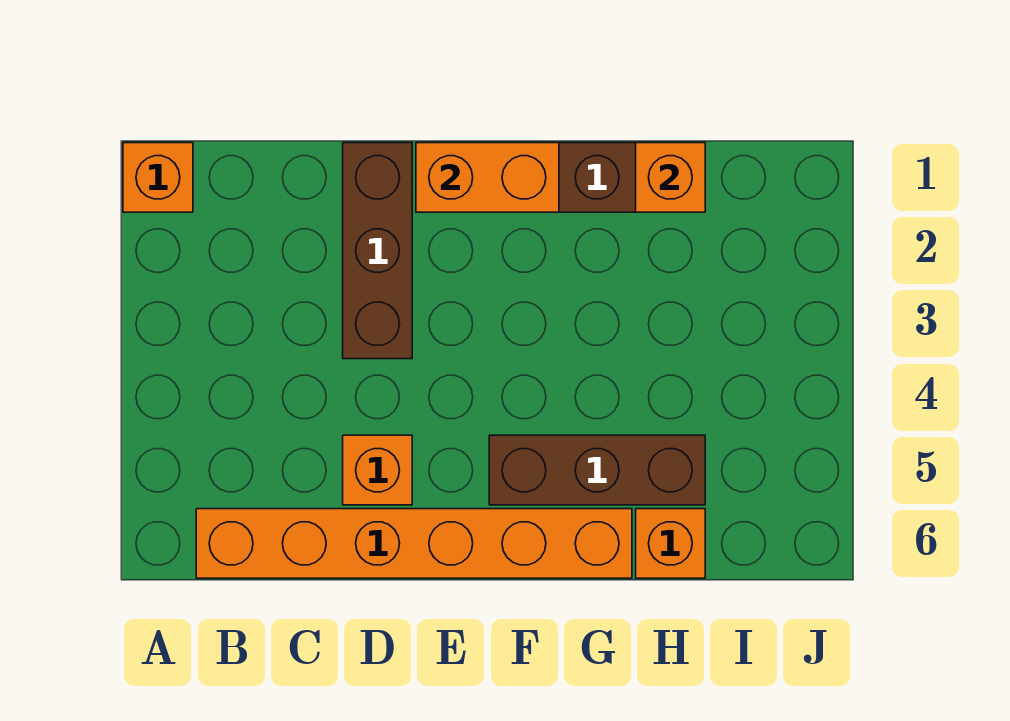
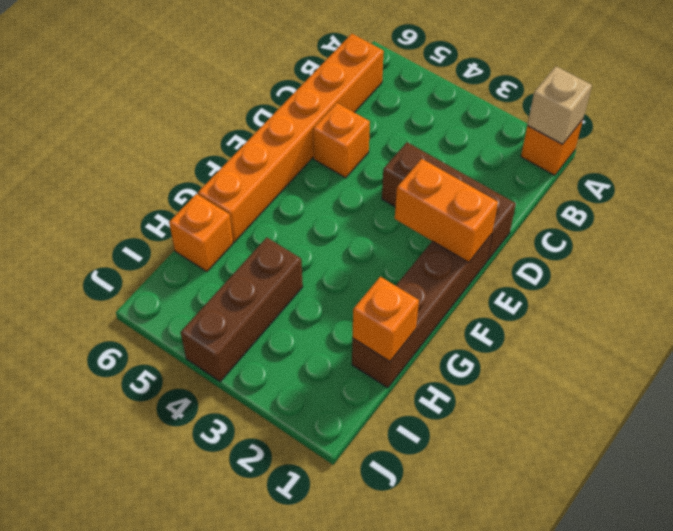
none -> tan brick A1 level 2
orange brick E1:F1 level 2 -> orange brick E1:E2 level 2
brown brick F5:H5 level 1 -> brown brick H4:J4 level 1

